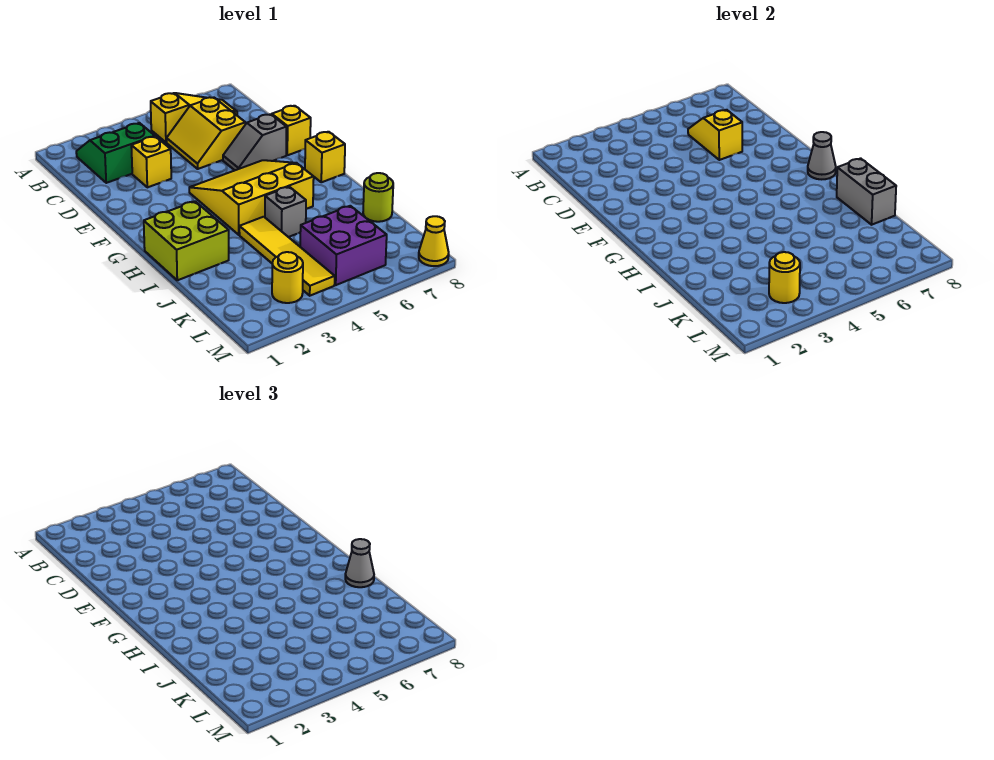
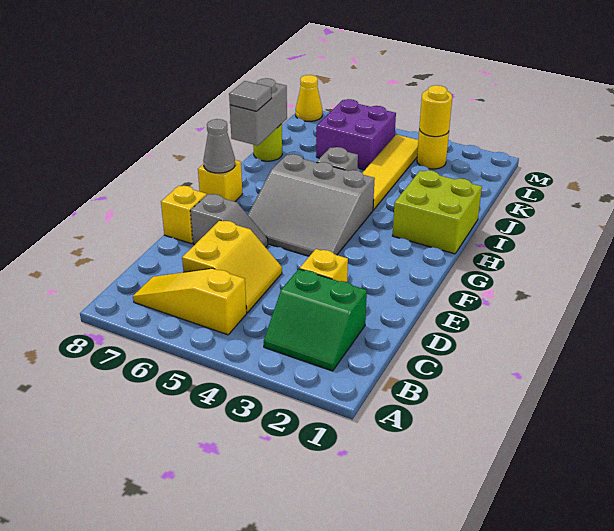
yellow slope C6:D6 level 2 top D -> none
yellow slope F4:H6 level 1 top H -> grey slope F4:H6 level 1 top H
grey cone I8 level 3 -> grey tile I8 level 3

